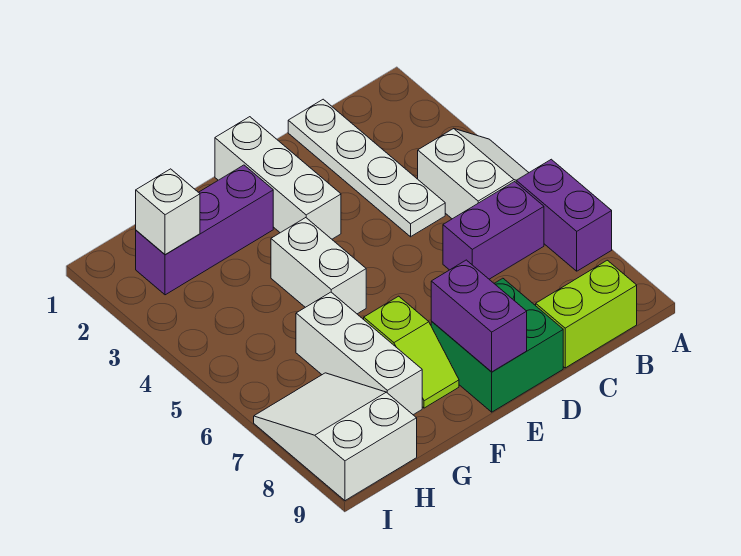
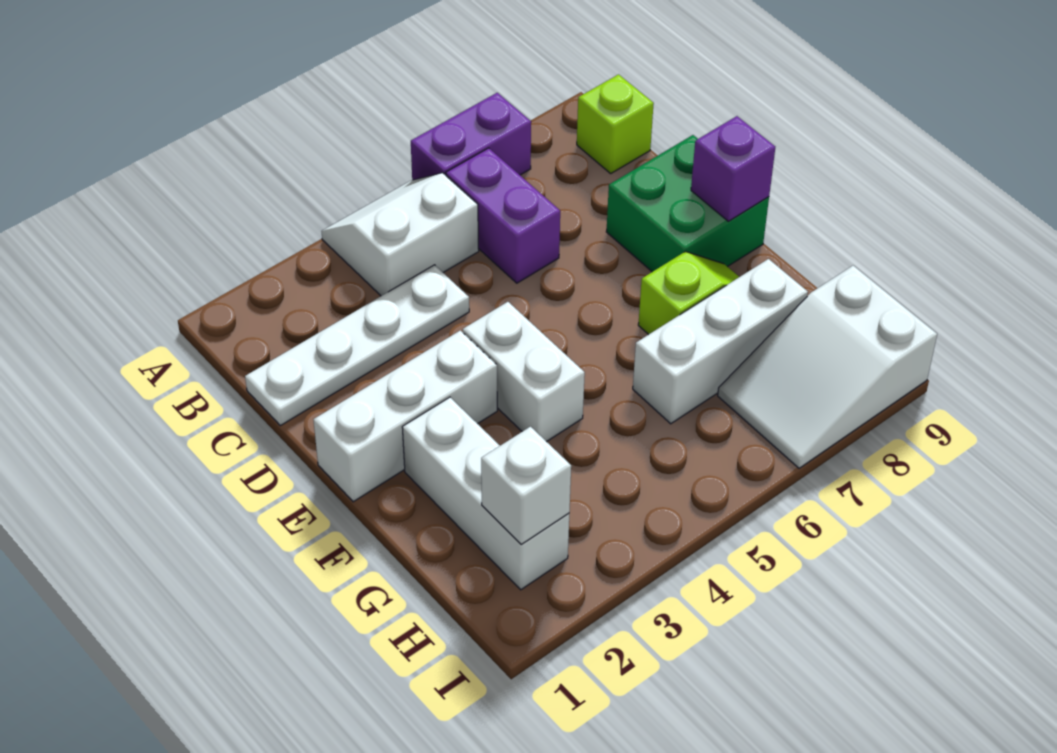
lime brick B9:C9 level 1 -> lime brick B9 level 1
purple brick E8:E9 level 2 -> purple brick E9 level 2
purple brick F2:H2 level 1 -> white brick F2:H2 level 1
white brick F4:F5 level 1 -> white brick E4:F4 level 1

